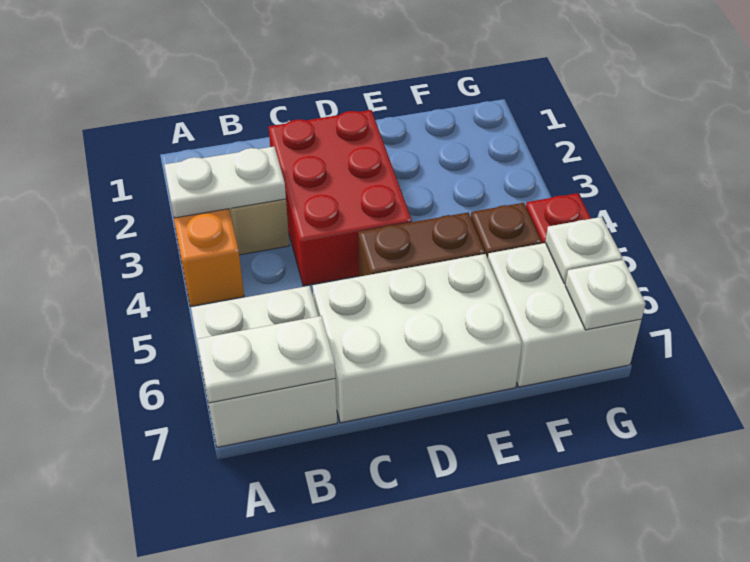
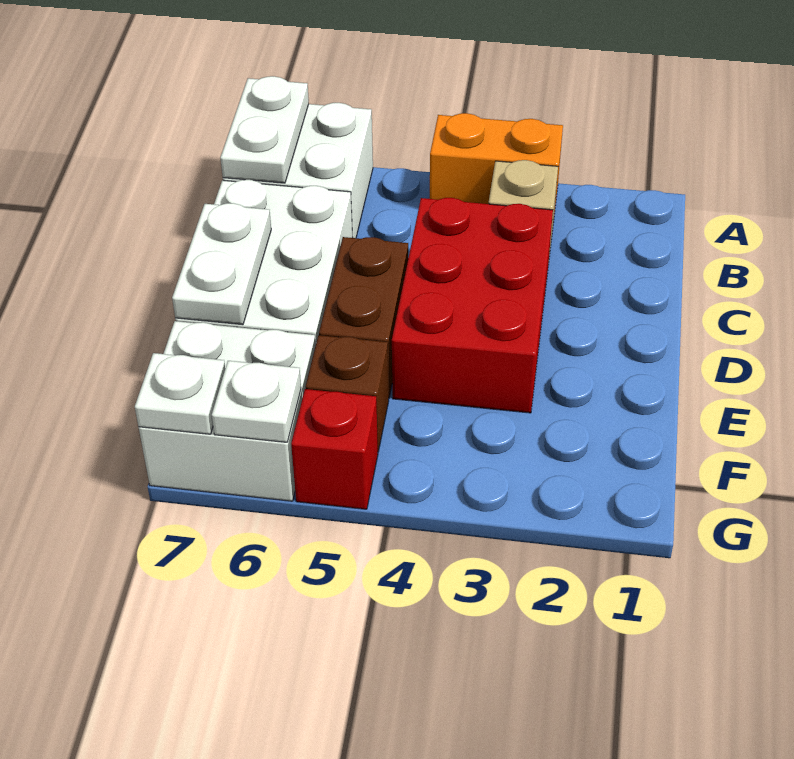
white plate A3:B3 level 2 -> white plate D7:E7 level 2
red brick C2:D4 level 1 -> red brick C3:E4 level 1

